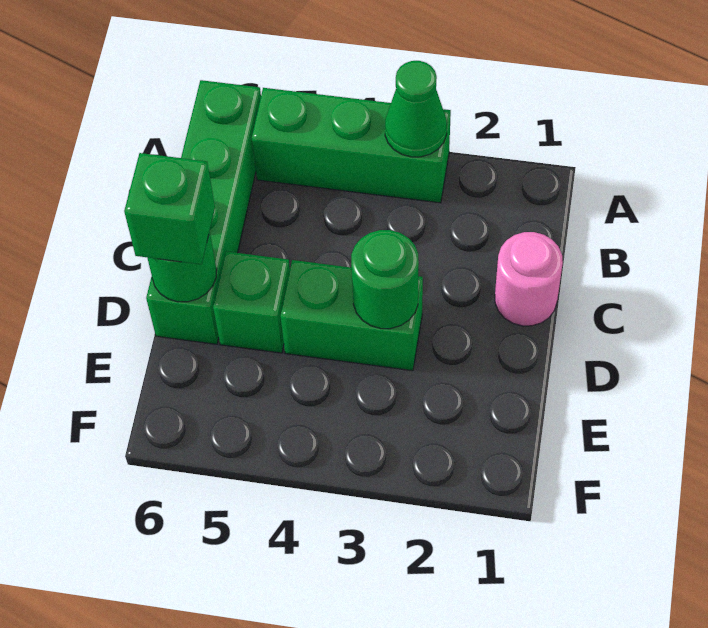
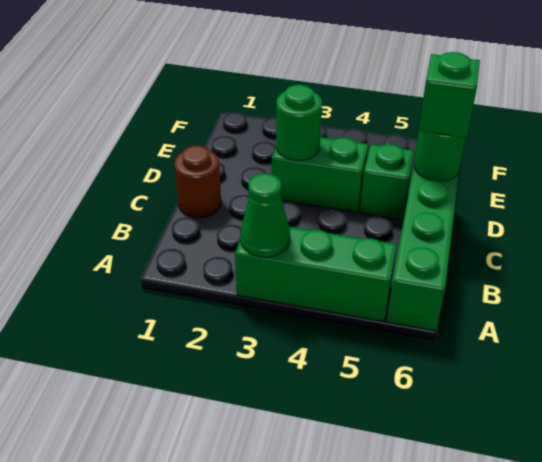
pink round brick C1 level 1 -> brown round brick C1 level 1

